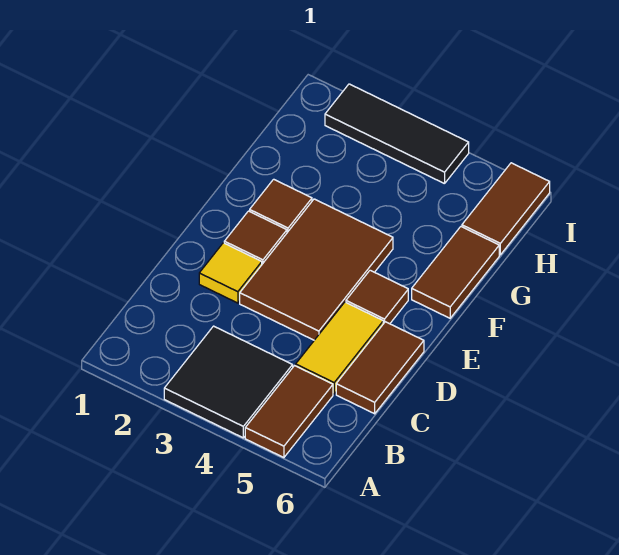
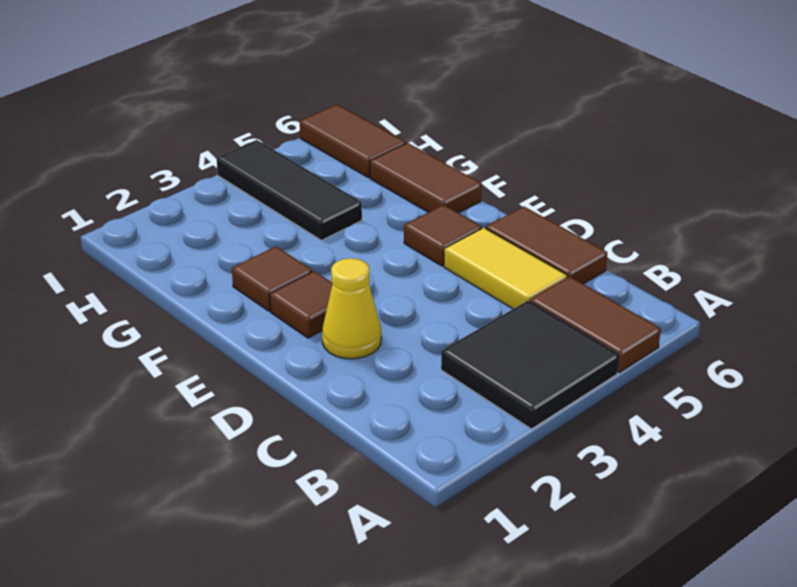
yellow tile D2 level 1 -> yellow cone D2 level 1
brown tile D3:F4 level 1 -> none
black tile I2:I4 level 1 -> black tile G4:I4 level 1

